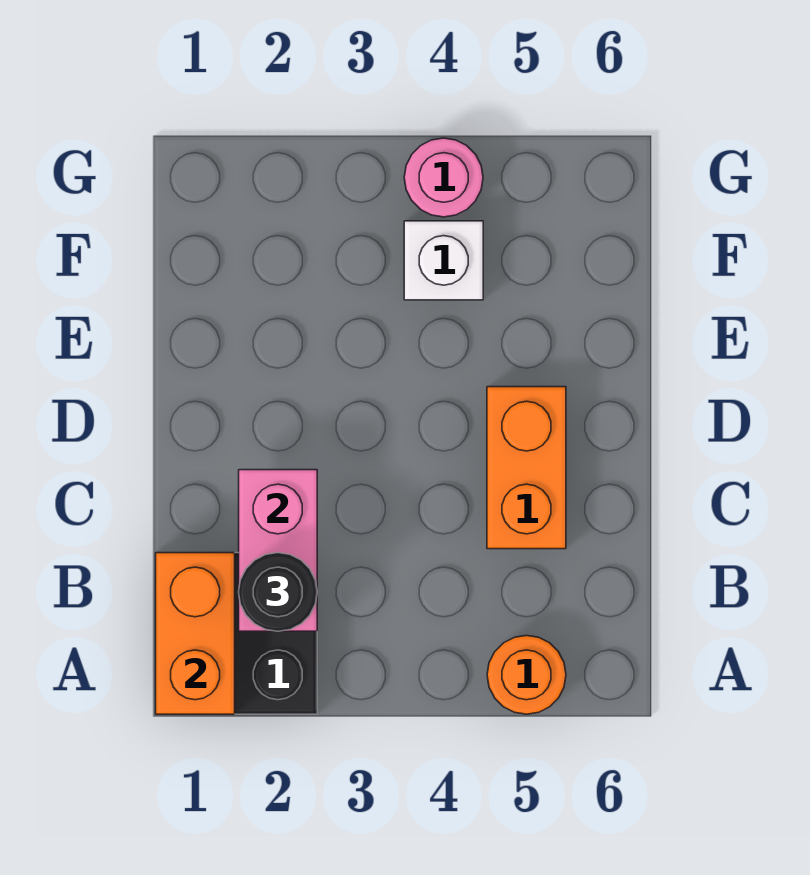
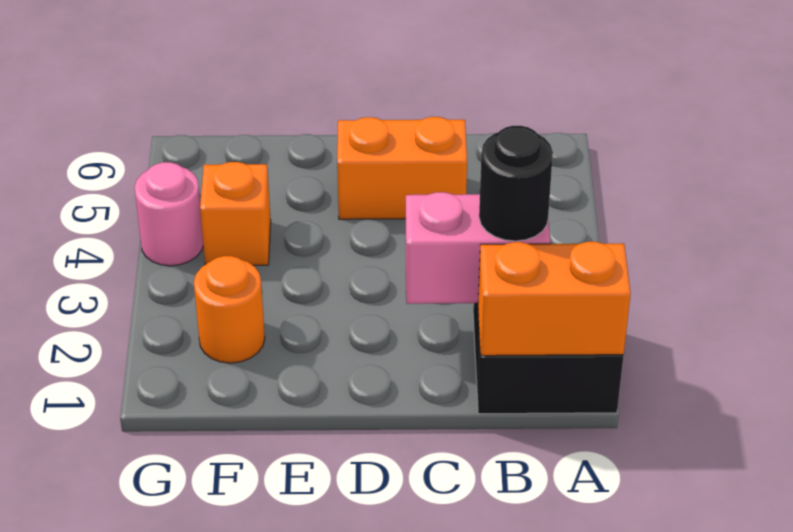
orange round brick A5 level 1 -> orange round brick F2 level 1
white brick F4 level 1 -> orange brick F4 level 1

